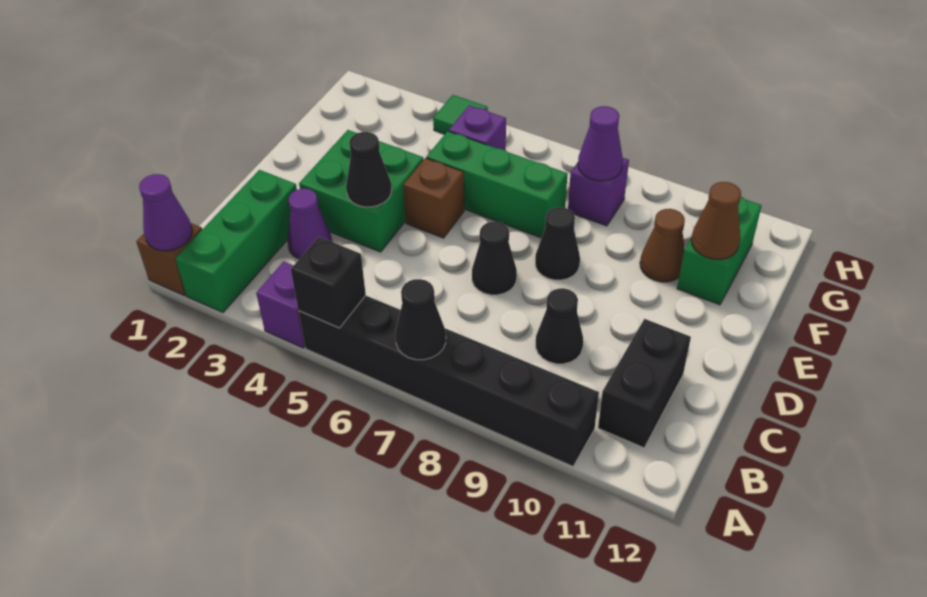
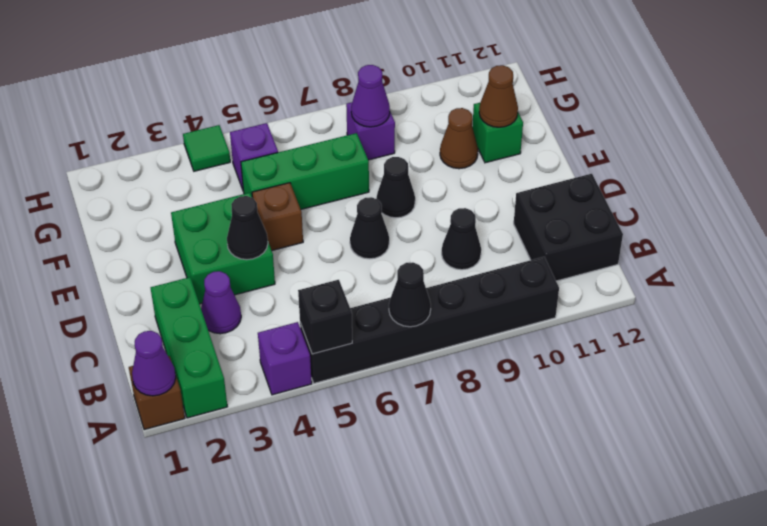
black brick B11:C11 level 1 -> black brick B11:C12 level 1
green brick F11:G11 level 1 -> green brick F11 level 1

